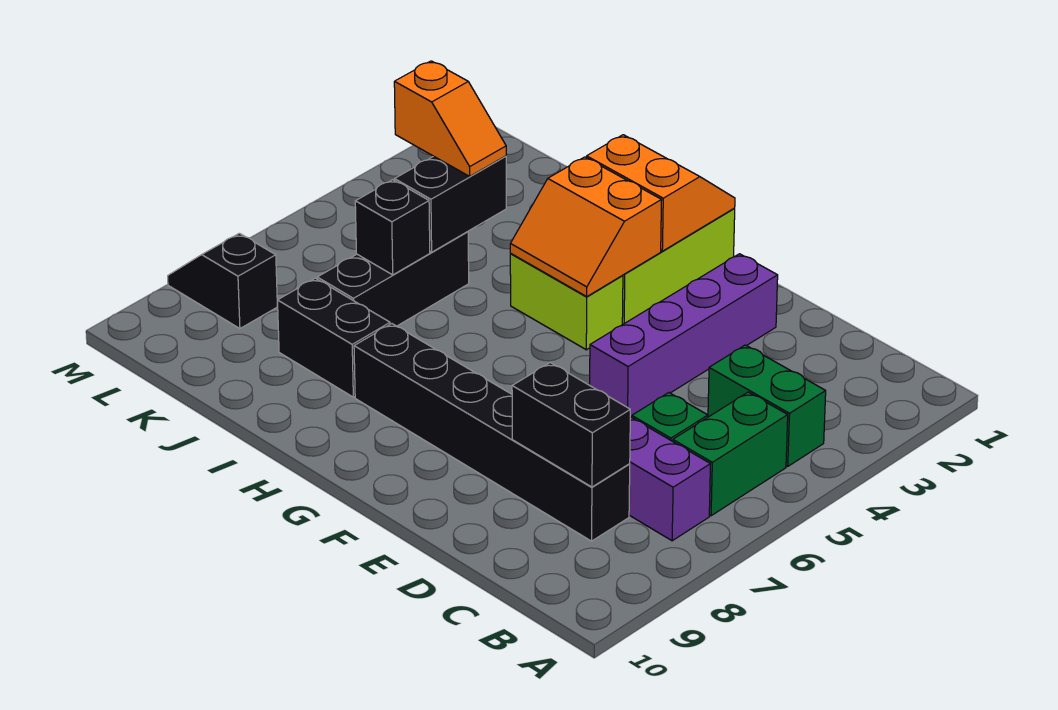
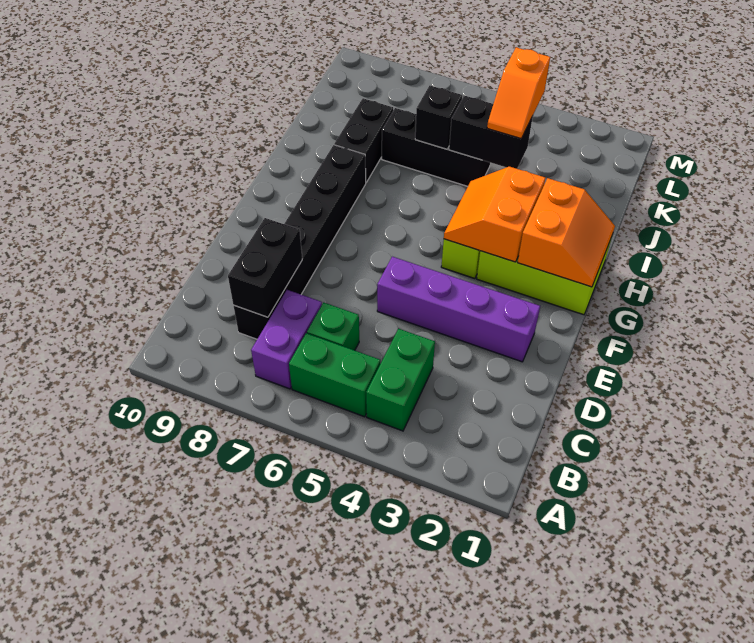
black slope L8:M8 level 1 top L -> none

